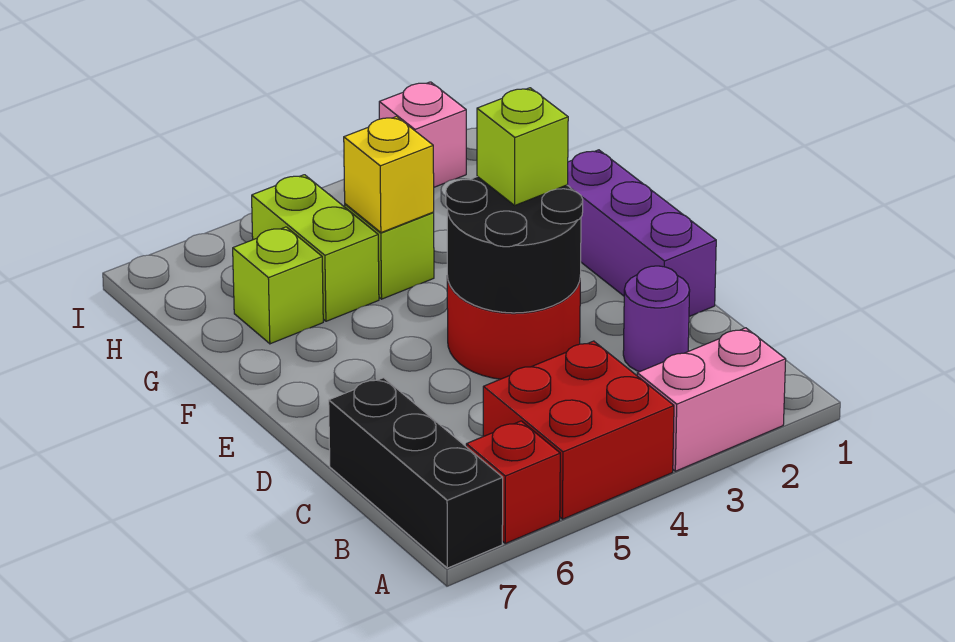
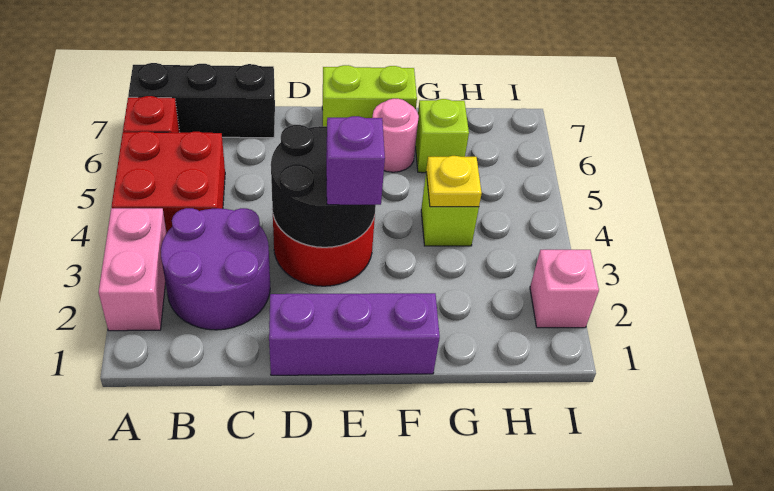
purple round brick C2 level 1 -> purple round brick B2:C3 level 1
lime brick E3 level 3 -> purple brick E3 level 3
none -> pink round brick F6 level 1
yellow brick G4 level 2 -> yellow plate G4 level 2
lime brick G5:H5 level 1 -> lime brick E7:F7 level 1

